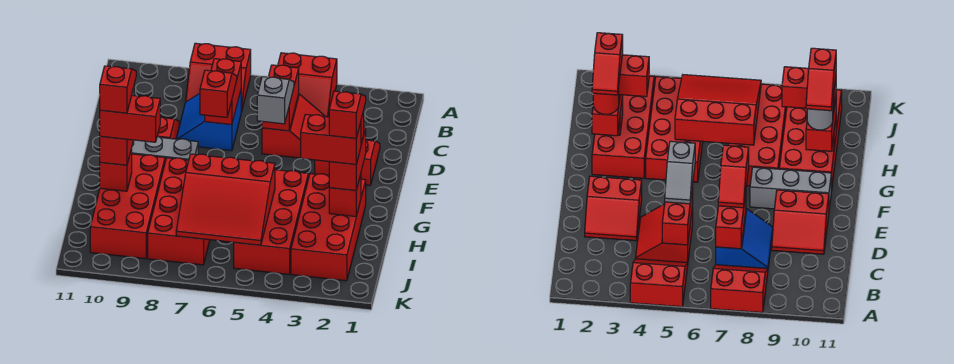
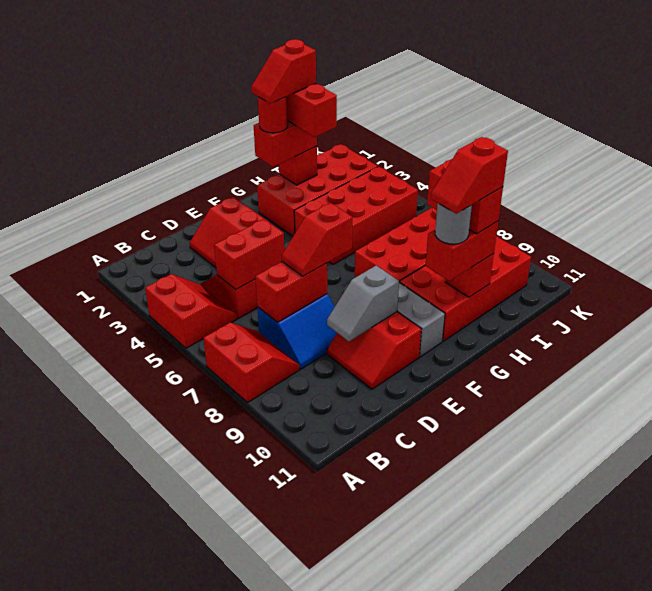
grey slope D5:E5 level 3 top E -> grey slope D9:E9 level 2 top E
red slope H5:J7 level 2 top H -> none

